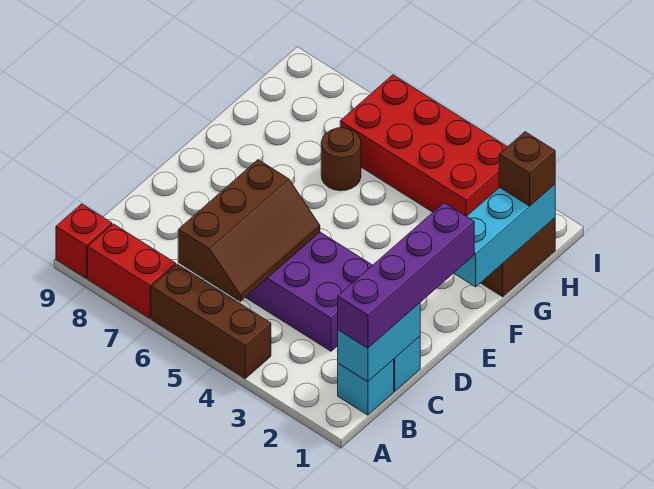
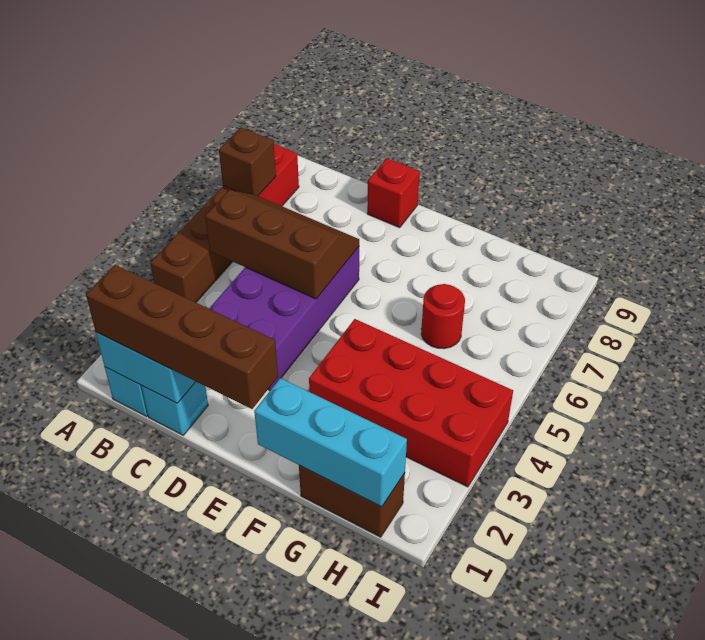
red brick A9 level 1 -> red brick D9 level 1
purple brick B1:E1 level 3 -> brown brick B1:E1 level 3
brown slope B5:D6 level 2 top 6 -> brown slope B5:D6 level 2 top 5
brown round brick G6 level 1 -> red round brick G6 level 1
brown brick H1 level 3 -> brown brick A7 level 2
red brick H3:I6 level 1 -> red brick F3:I4 level 1

